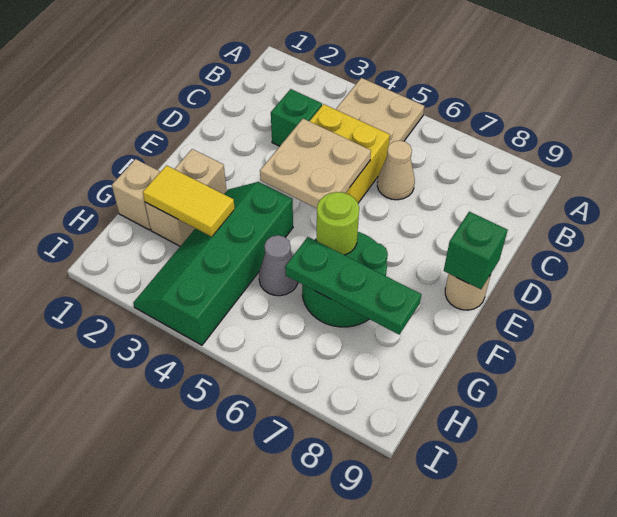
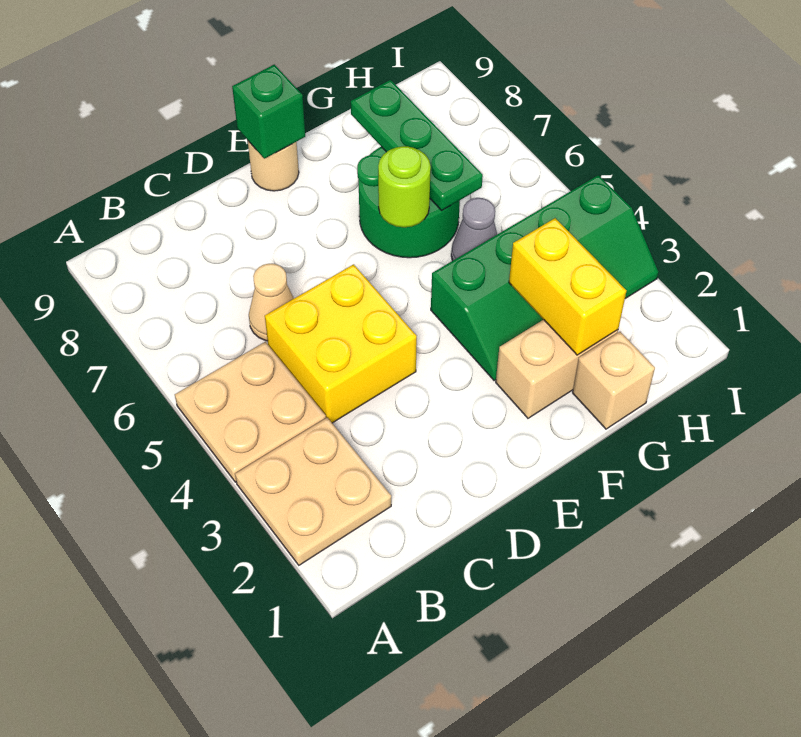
green brick C3 level 1 -> none
tan plate D4:E5 level 2 -> tan plate A2:B3 level 1
yellow tile G2:G3 level 2 -> yellow brick G2:G3 level 2

